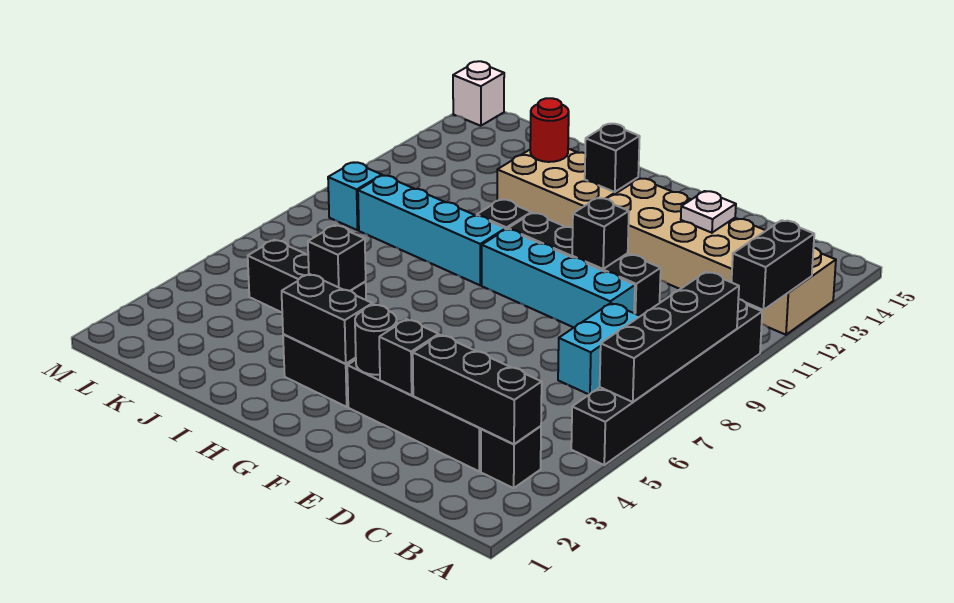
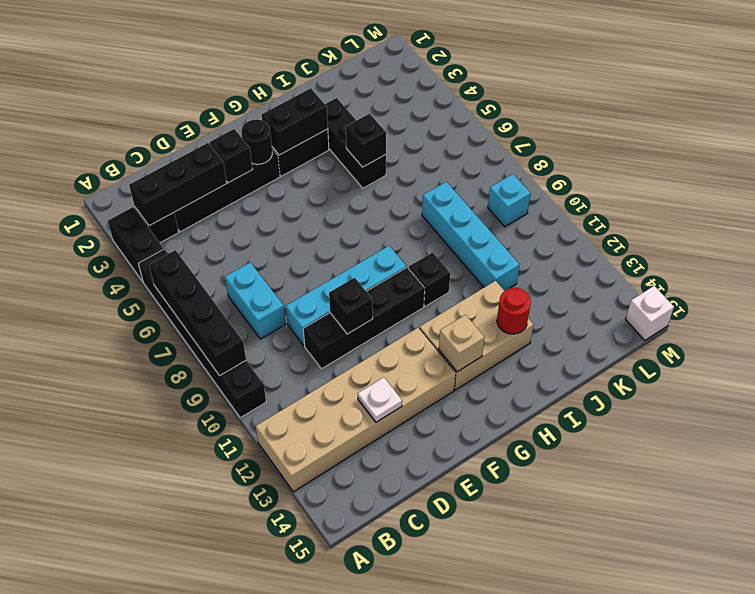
black brick A11:A12 level 2 -> black brick A3:A4 level 1
black brick G13 level 2 -> tan brick G13 level 2
cyan brick H9:K9 level 1 -> cyan brick J8:J11 level 1
black brick I5:K5 level 1 -> black brick I3:I5 level 1

